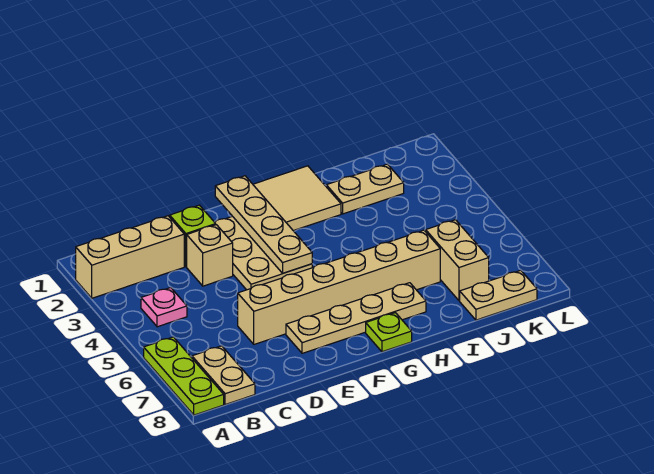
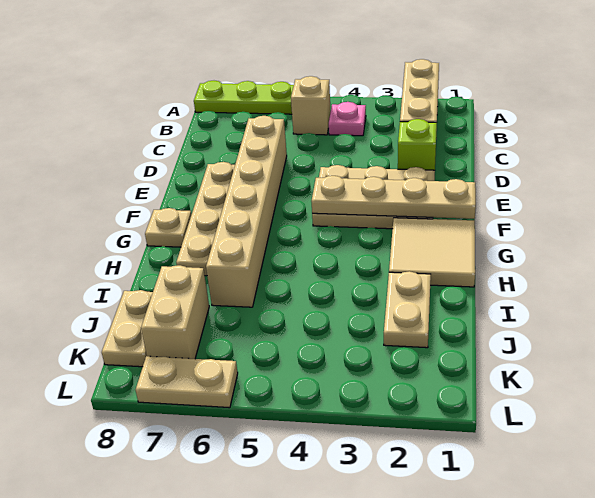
tan plate B7:B8 level 1 -> tan plate L6:L7 level 1
tan brick D3 level 1 -> tan brick B5 level 1
lime plate G8 level 1 -> tan plate G8 level 1
tan brick J6:J7 level 1 -> tan brick J7:K7 level 1

